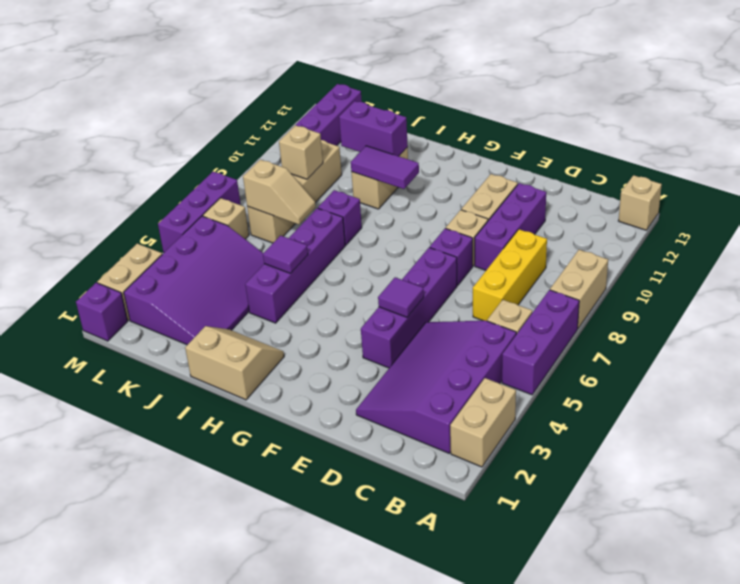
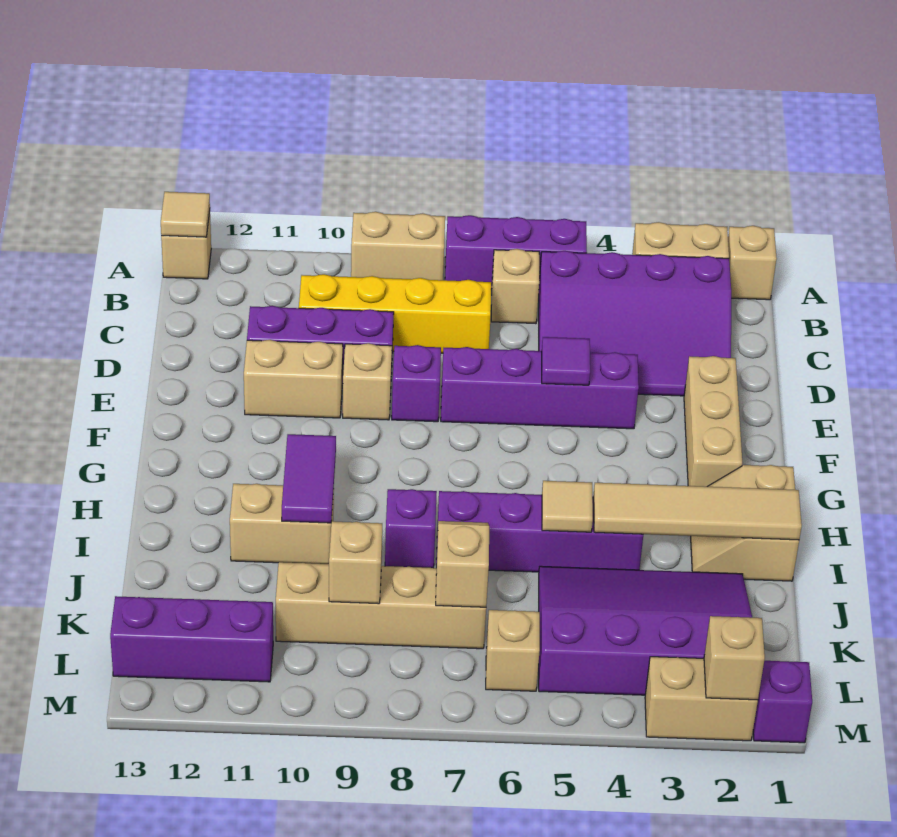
none -> tan brick A1 level 1
none -> tan tile A13 level 2
yellow brick C7:C9 level 1 -> yellow brick C7:C10 level 1
none -> tan brick E2:G2 level 1
none -> tan tile I1:I4 level 2
purple tile I5 level 2 -> tan tile I5 level 2
purple brick I11:J11 level 2 -> none
none -> tan brick M2 level 2
purple brick M5:M7 level 1 -> none

